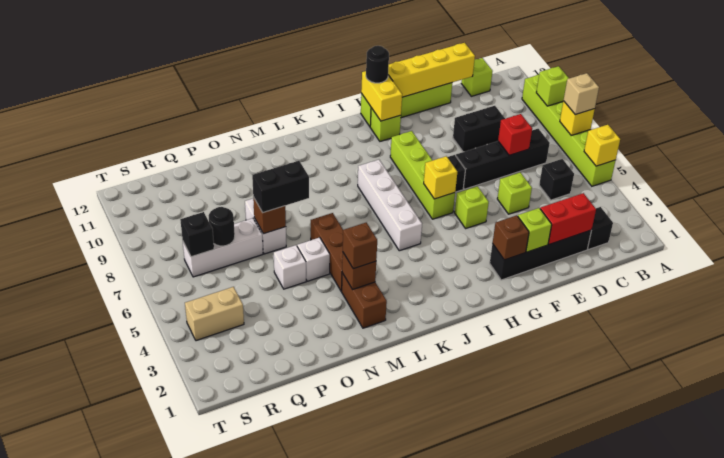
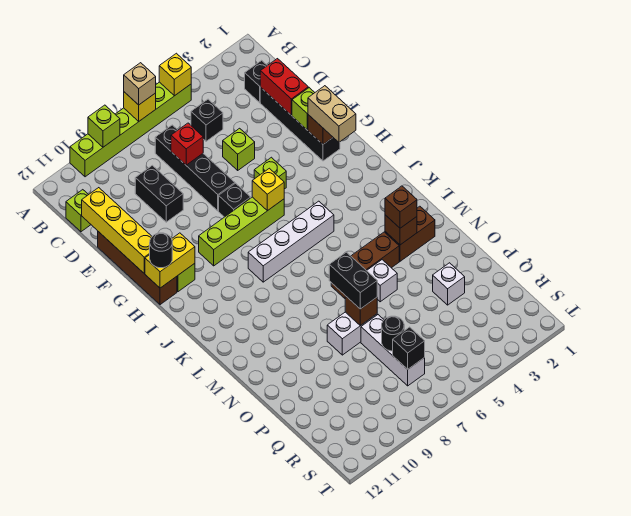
lime brick E12:H12 level 1 -> brown brick E12:H12 level 1
white brick O5 level 1 -> white brick P3 level 1
tan brick R4:S4 level 1 -> tan brick G2:H2 level 3

